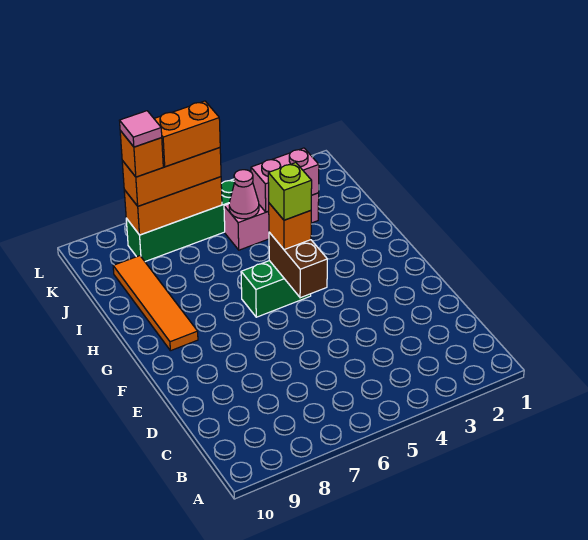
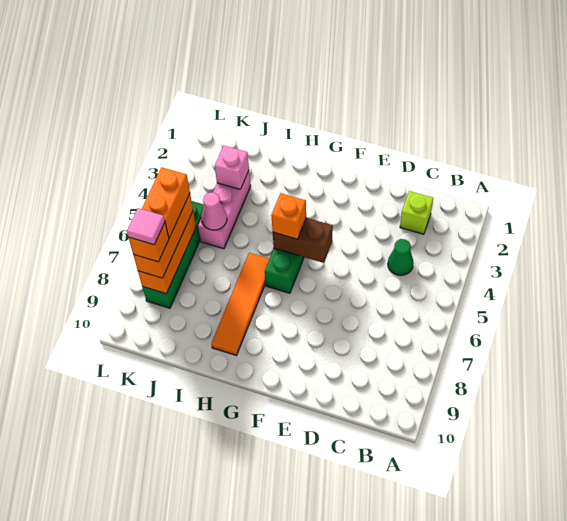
none -> green cone C4 level 1
lime brick G5 level 4 -> lime brick C2 level 1
orange tile G9:J9 level 1 -> orange tile H6:H9 level 1
pink brick J3:J4 level 2 -> pink brick J3 level 2

